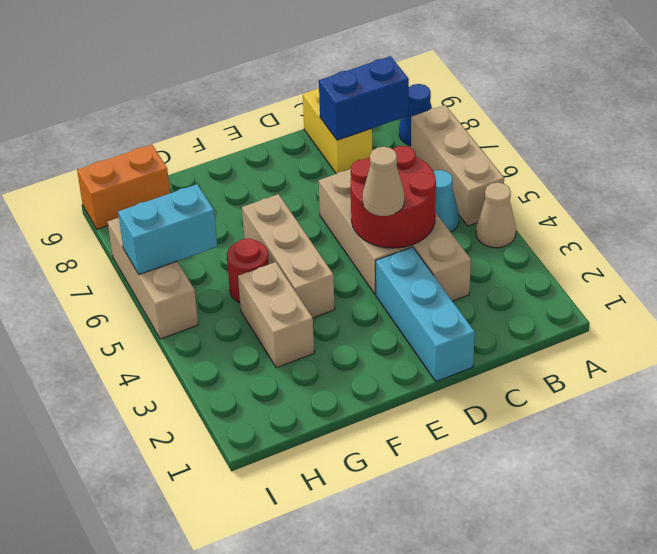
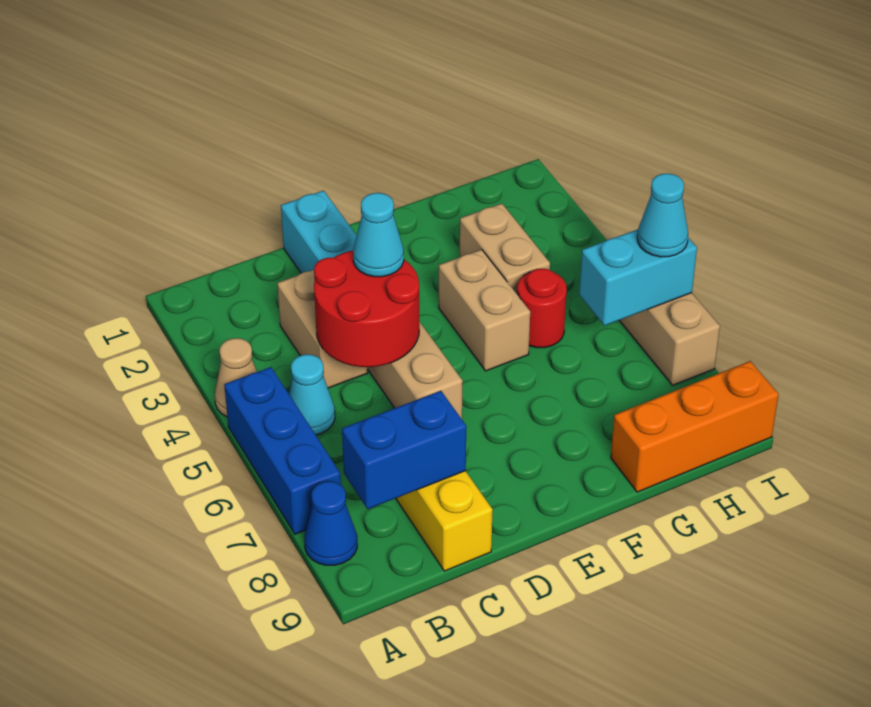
tan brick A5:A7 level 1 -> blue brick A5:A7 level 1
tan cone D4 level 3 -> cyan cone D4 level 3
tan brick F4:F6 level 1 -> tan brick F4:F5 level 1
orange brick H9:I9 level 1 -> orange brick G9:I9 level 1
none -> cyan cone I6 level 3

